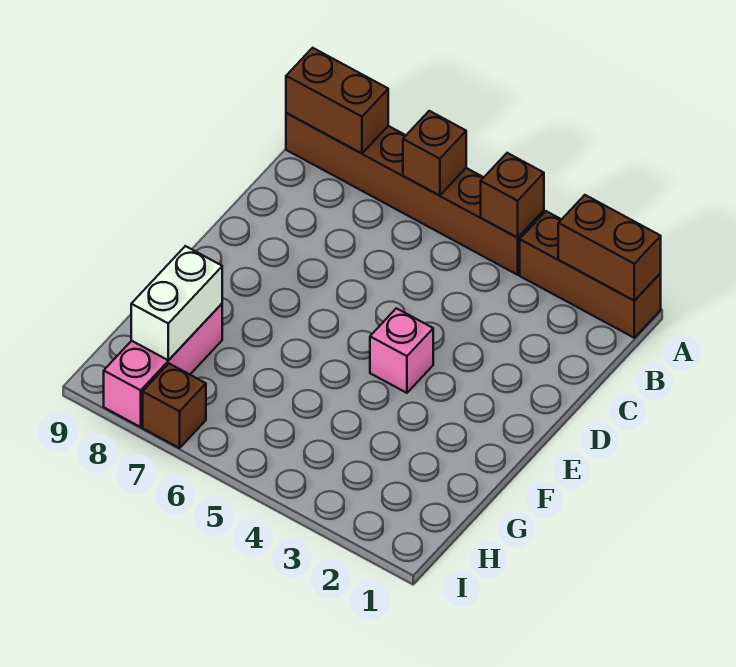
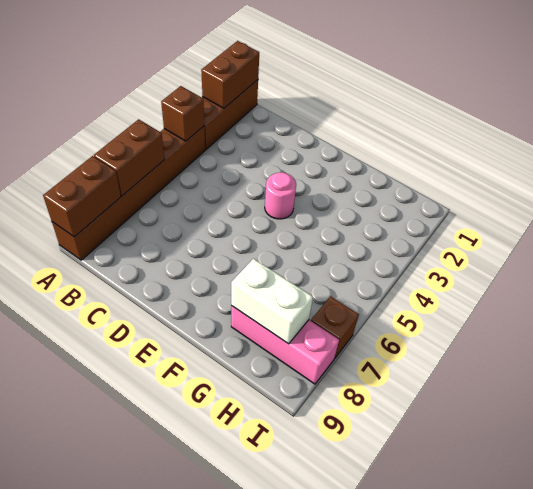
brown brick A6 level 2 -> brown brick A6:A7 level 2
pink brick E4 level 1 -> pink round brick E4 level 1

